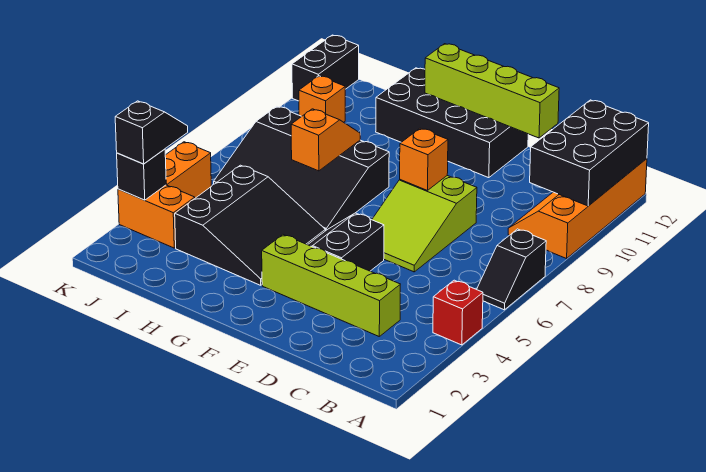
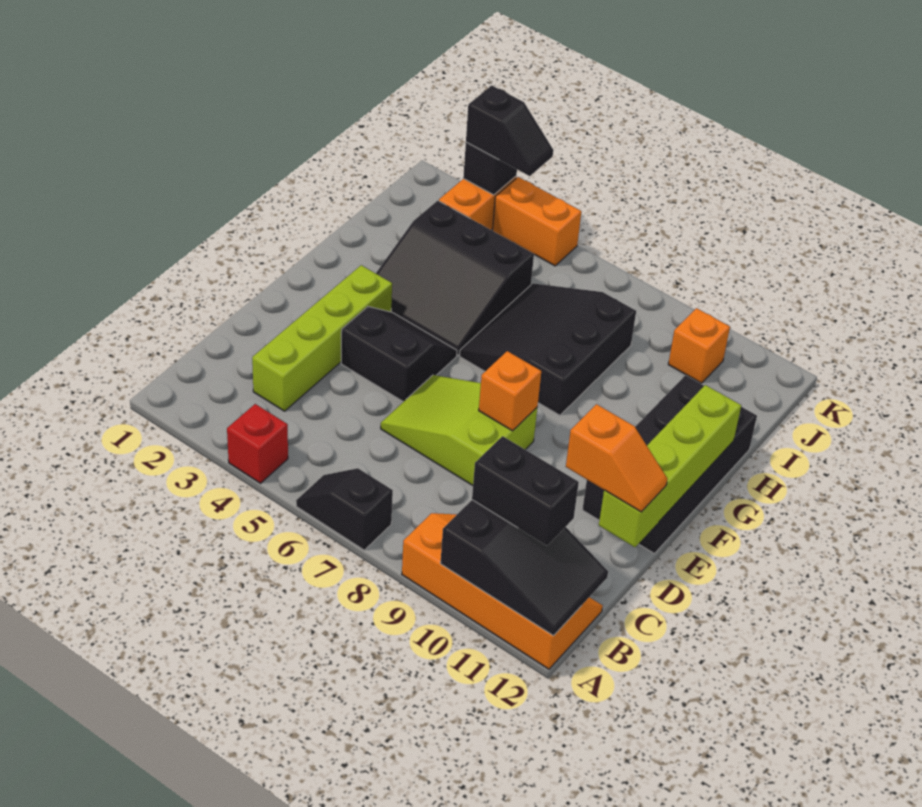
black brick A10:B12 level 2 -> black slope A10:B12 level 2 top 10
black slope G6:J8 level 1 top 8 -> black slope G6:I8 level 1 top 8
orange slope H7:H8 level 2 top 7 -> orange slope D11:D12 level 3 top 11
black brick K11:K12 level 1 -> black brick B10:B11 level 3

